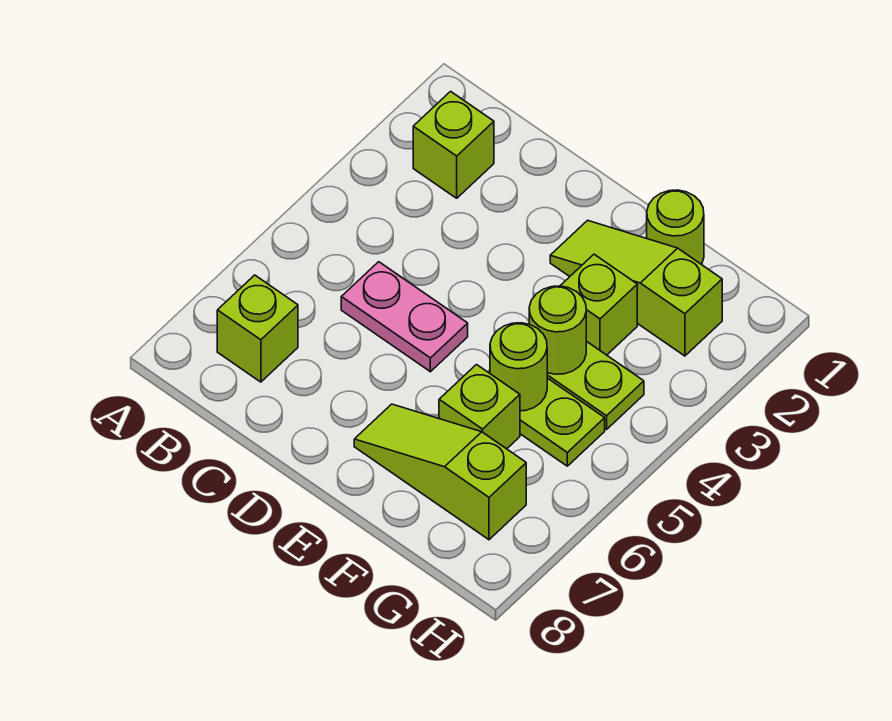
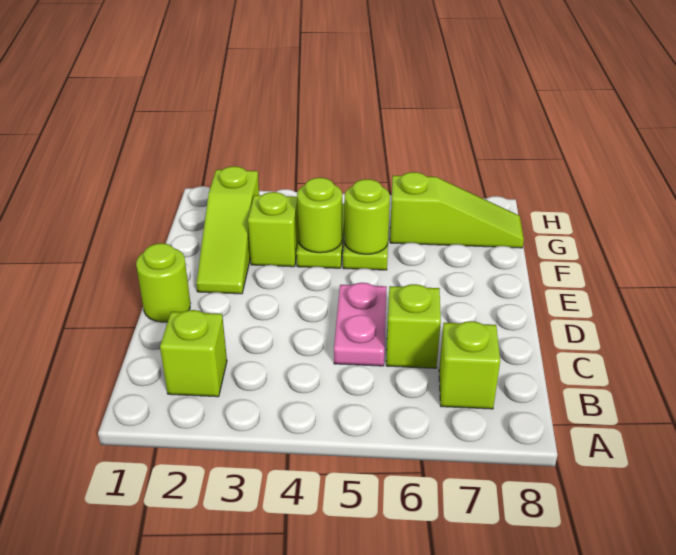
lime slope E7:G7 level 1 top G -> lime slope G6:G8 level 1 top 6
lime round brick F1 level 1 -> lime round brick D1 level 1
lime brick F6 level 1 -> lime brick C6 level 1

